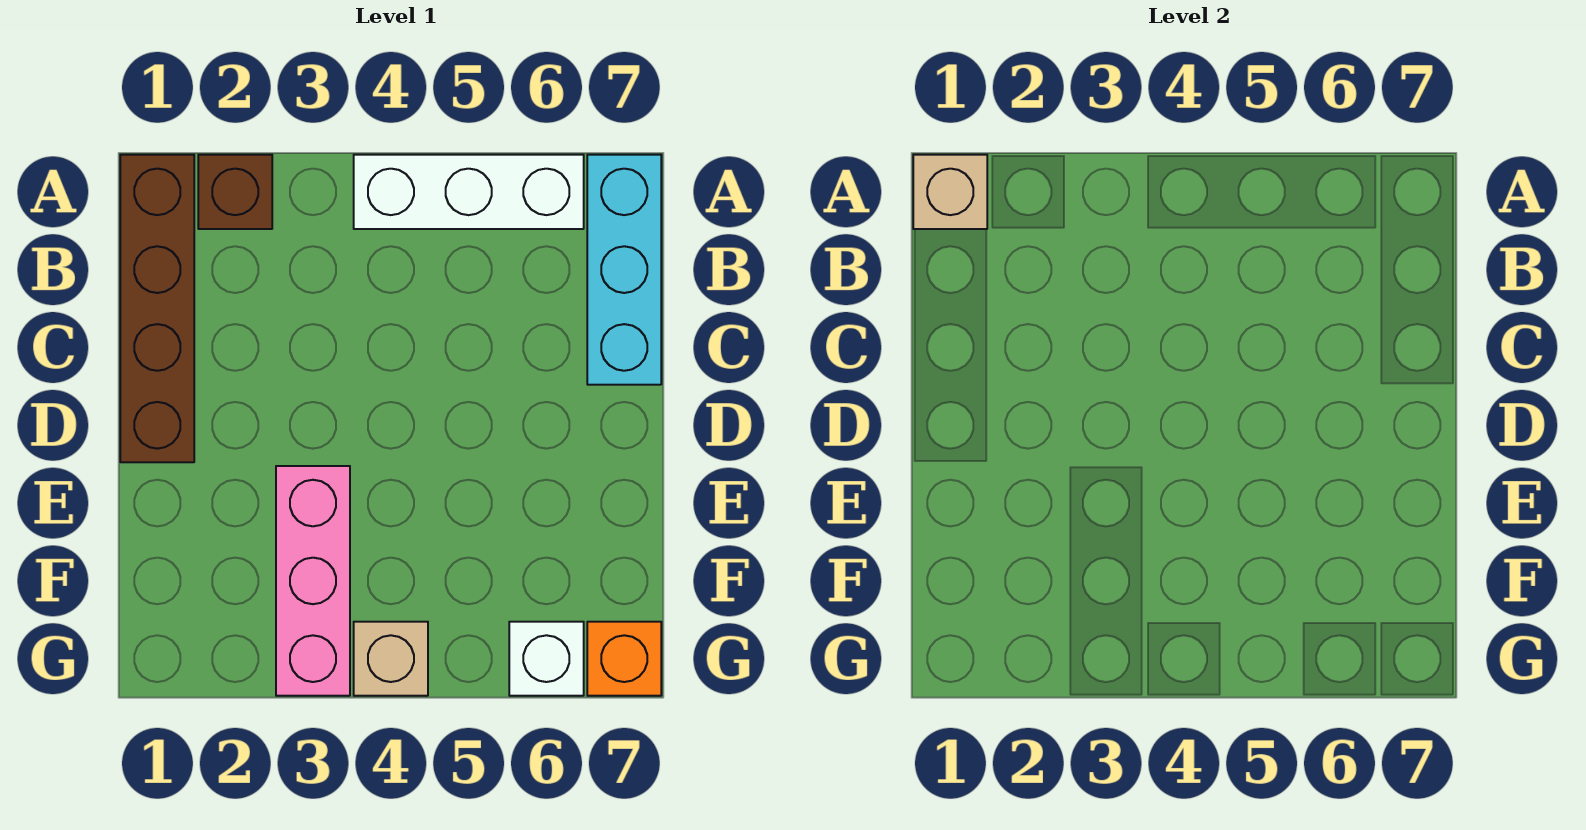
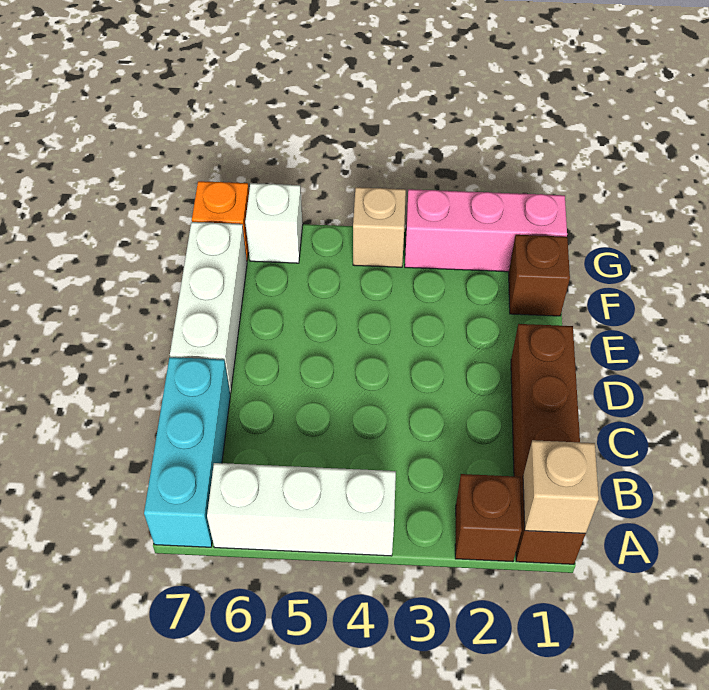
none -> white brick D7:F7 level 1
pink brick E3:G3 level 1 -> pink brick G1:G3 level 1
none -> brown brick F1 level 1

